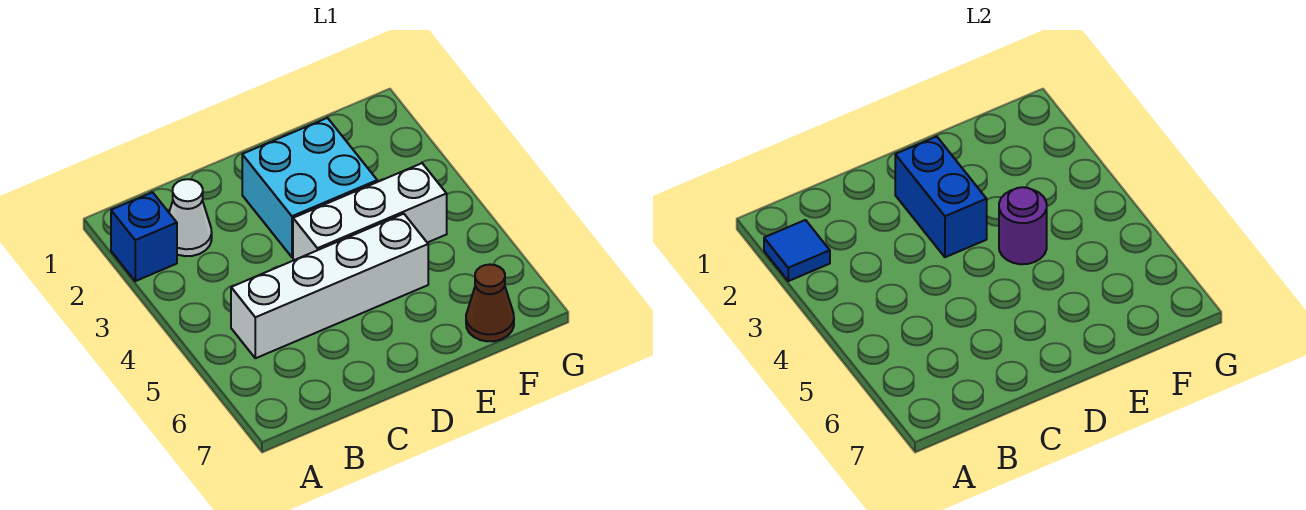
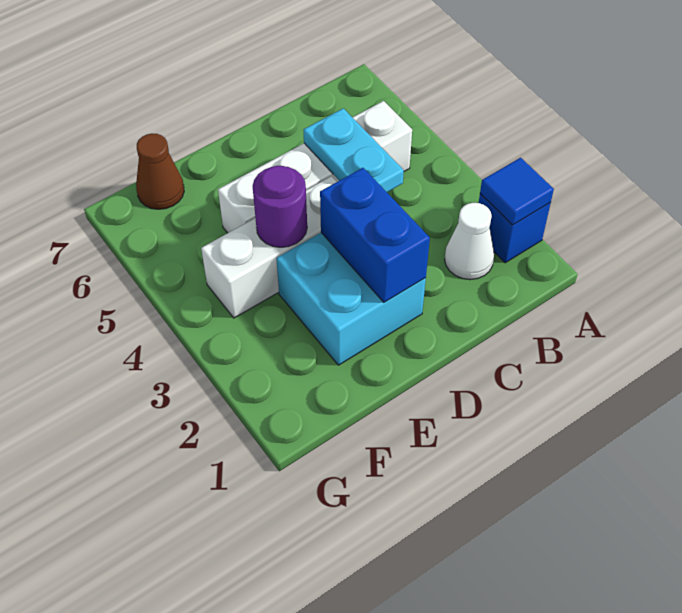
none -> cyan plate C4:C5 level 2

